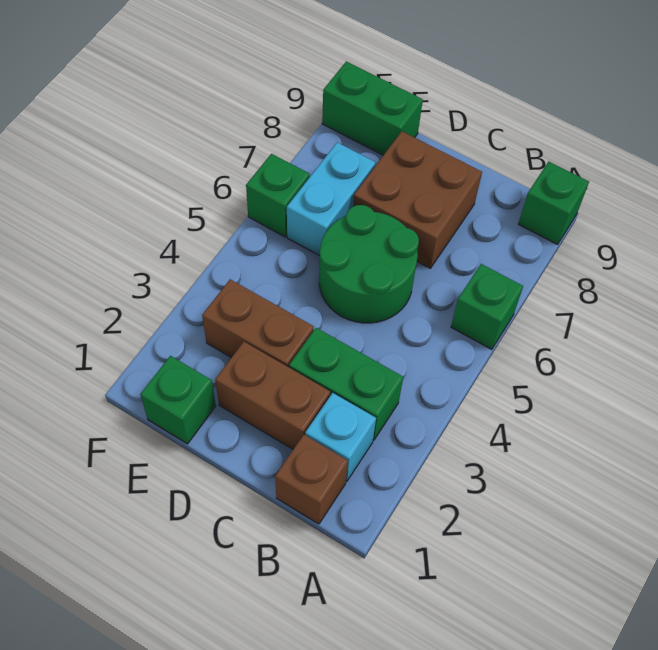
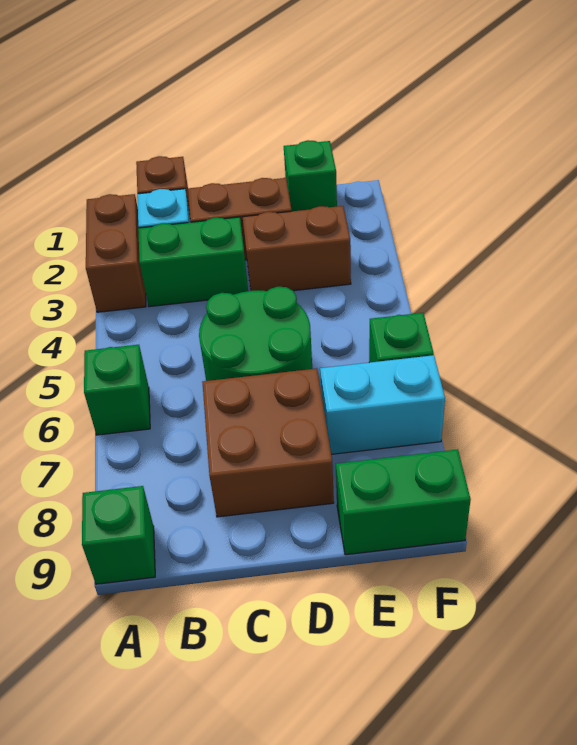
none -> brown brick A2:A3 level 1
cyan brick E6:E7 level 1 -> cyan brick E7:F7 level 1

